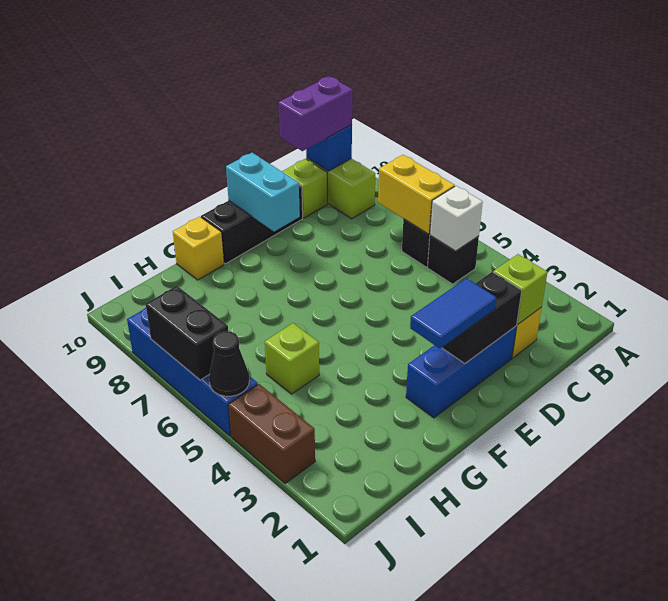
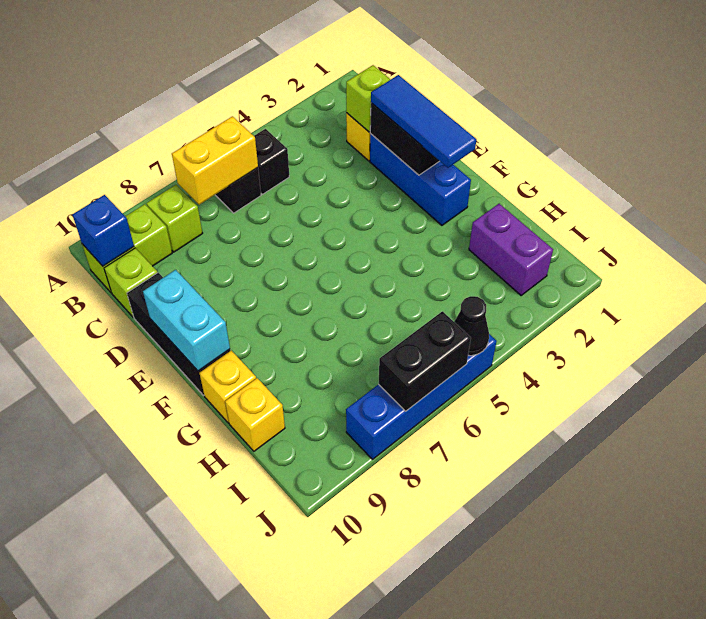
white brick B5 level 2 -> none
purple brick B10:C10 level 3 -> purple brick H2:I2 level 1
blue tile E2:F2 level 3 -> blue tile D2:F2 level 3
cyan brick E9:E10 level 2 -> cyan brick E10:F10 level 2
lime brick H5 level 1 -> lime brick B8 level 1
none -> yellow brick H10 level 1
brown brick J3:J4 level 1 -> none

